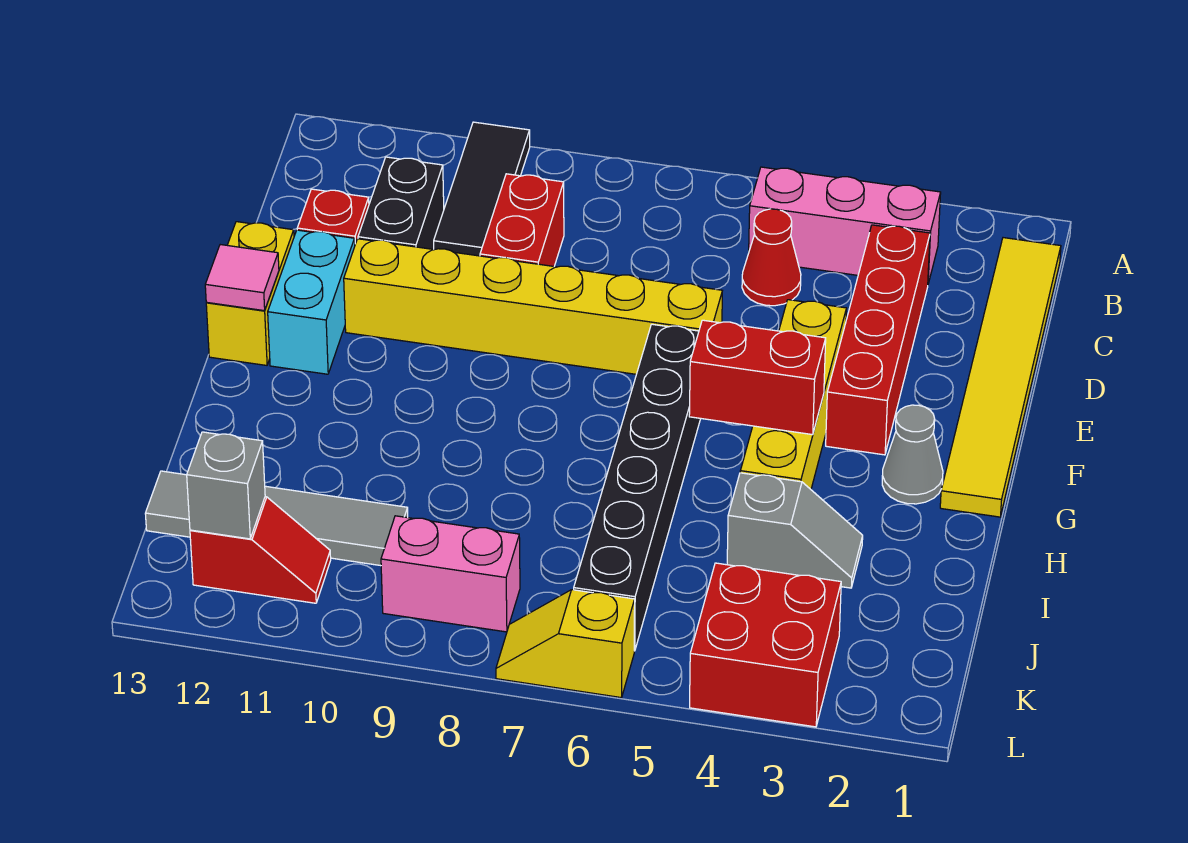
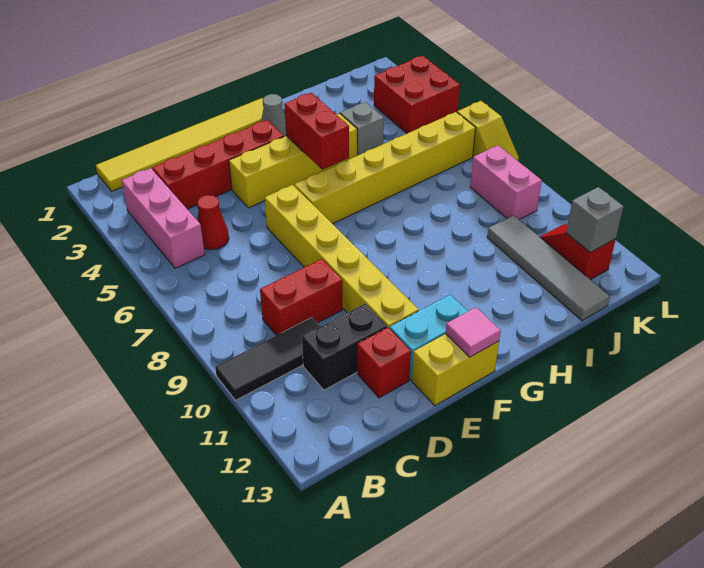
black brick F6:K6 level 1 -> yellow brick F6:K6 level 1

